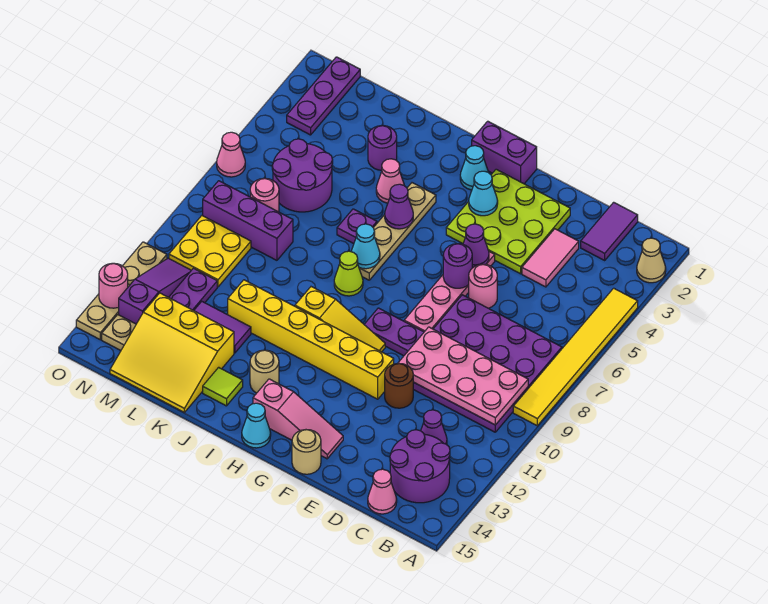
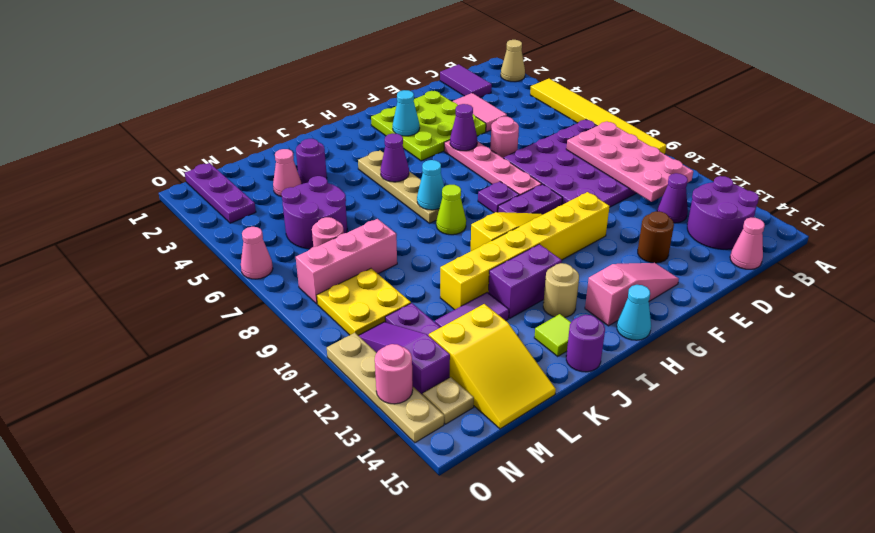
pink plate B9:E10 level 2 -> pink plate B8:C11 level 2
brown round brick E11 level 1 -> brown round brick E13 level 1
purple round brick F6 level 2 -> purple round brick J15 level 1
tan round brick F15 level 1 -> none
purple brick G1:H1 level 1 -> purple brick I12:J12 level 1
cyan cone H2 level 1 -> none
pink cone J4 level 1 -> pink cone L3 level 1
purple plate J6 level 1 -> purple plate G8 level 1
yellow slope K13:M15 level 1 top 13 -> yellow slope L13:M15 level 1 top 13
purple brick L8:N8 level 1 -> pink brick L8:N8 level 1

